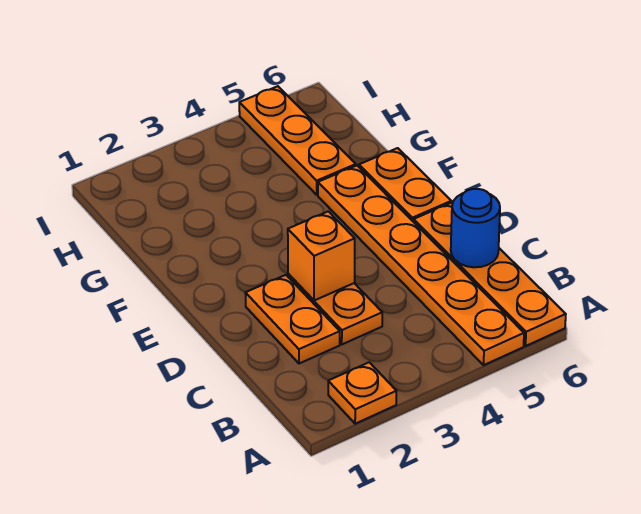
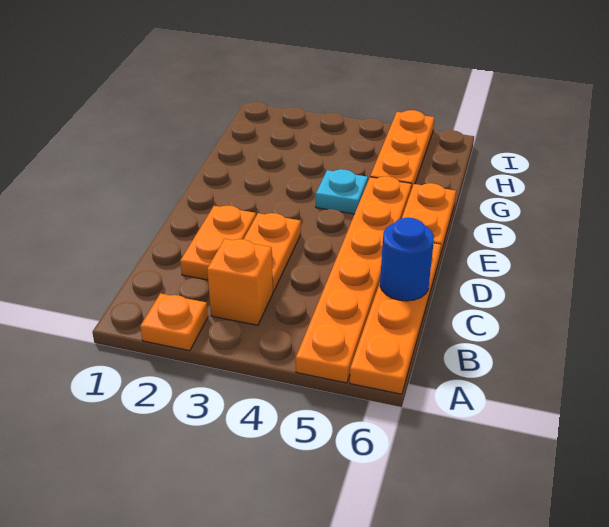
orange brick D3 level 2 -> orange brick B3 level 1
none -> cyan plate F4 level 1

